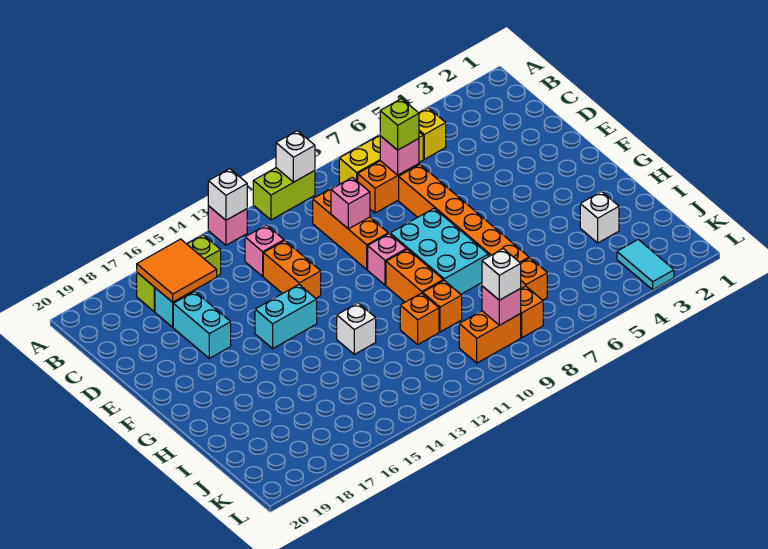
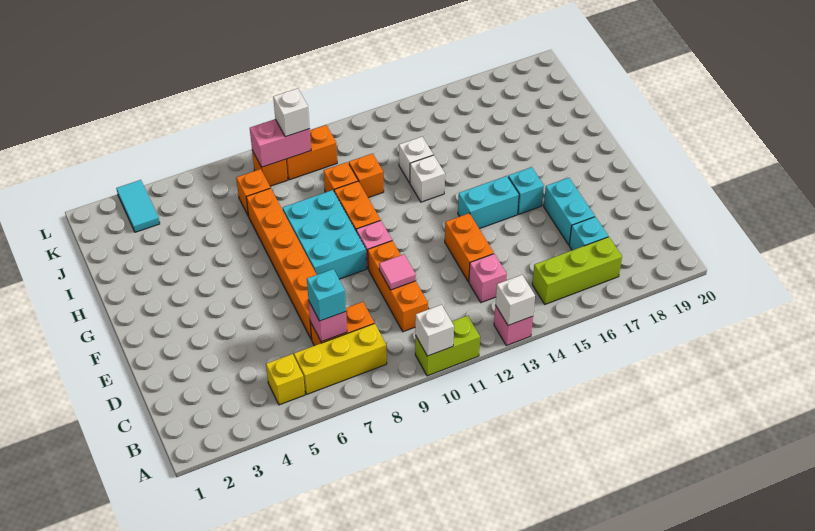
orange tile B16:C17 level 2 -> none
lime brick C7 level 3 -> cyan brick C7 level 3
pink brick D10 level 2 -> pink tile D10 level 2
none -> cyan brick F16 level 1
white brick I3 level 1 -> white brick I13 level 1
pink brick K9 level 2 -> pink brick K8:K9 level 2

